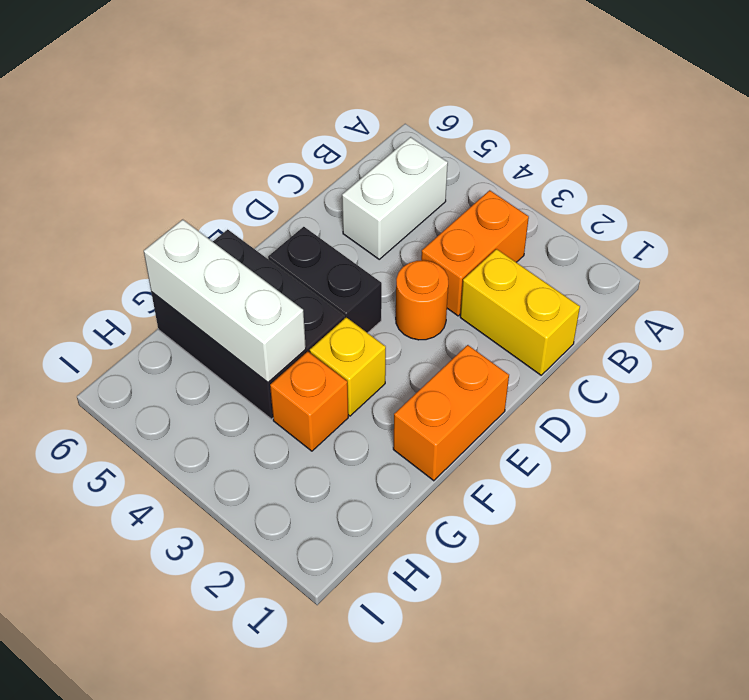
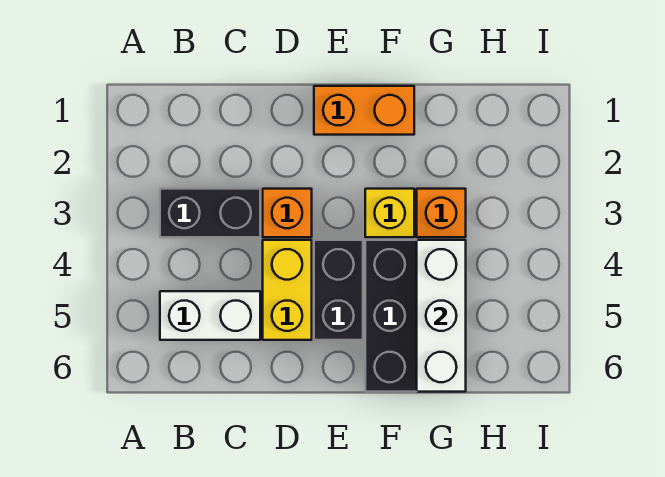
orange brick B3:C3 level 1 -> black brick B3:C3 level 1
yellow brick C1:C2 level 1 -> yellow brick D4:D5 level 1
orange round brick D3 level 1 -> orange brick D3 level 1

